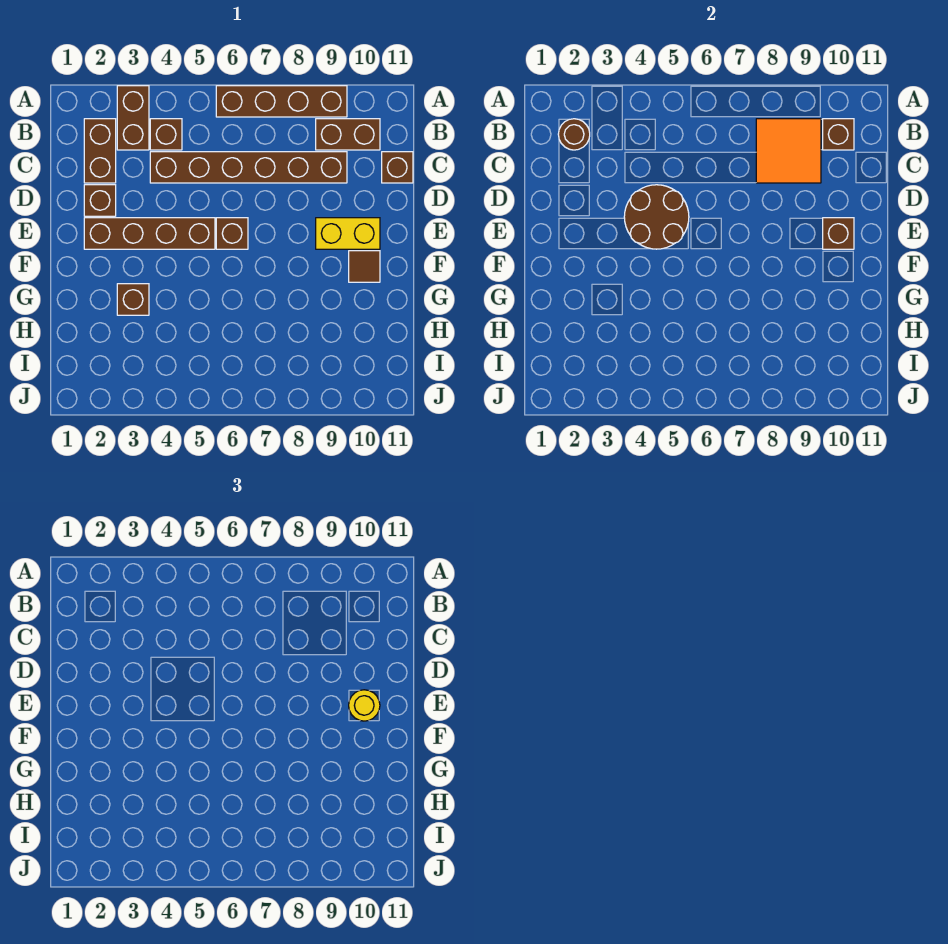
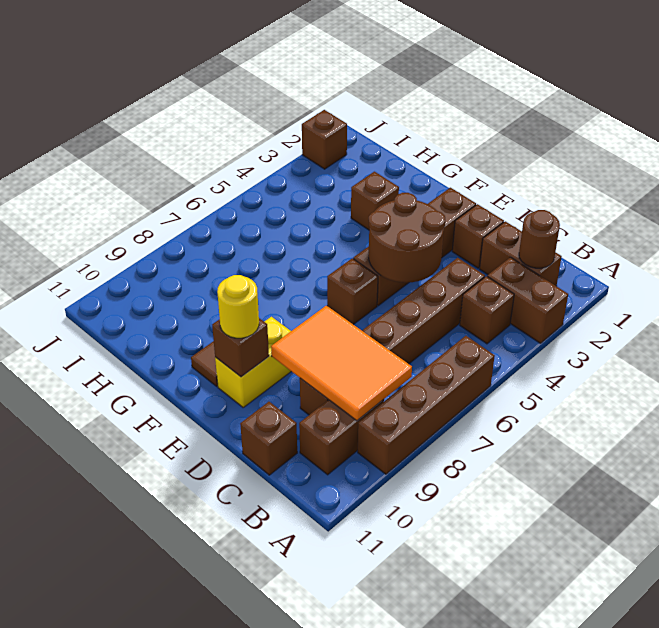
orange tile B8:C9 level 2 -> orange tile B8:D9 level 2
brown brick B10 level 2 -> brown brick J2 level 1

